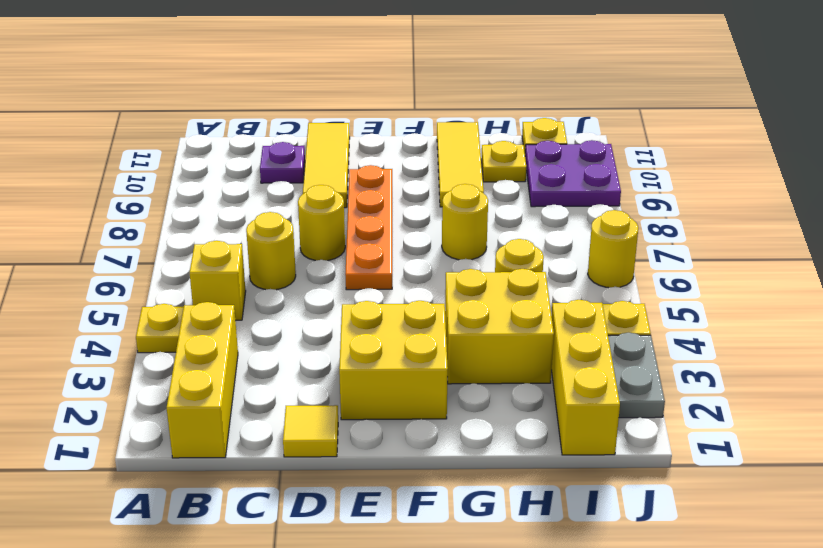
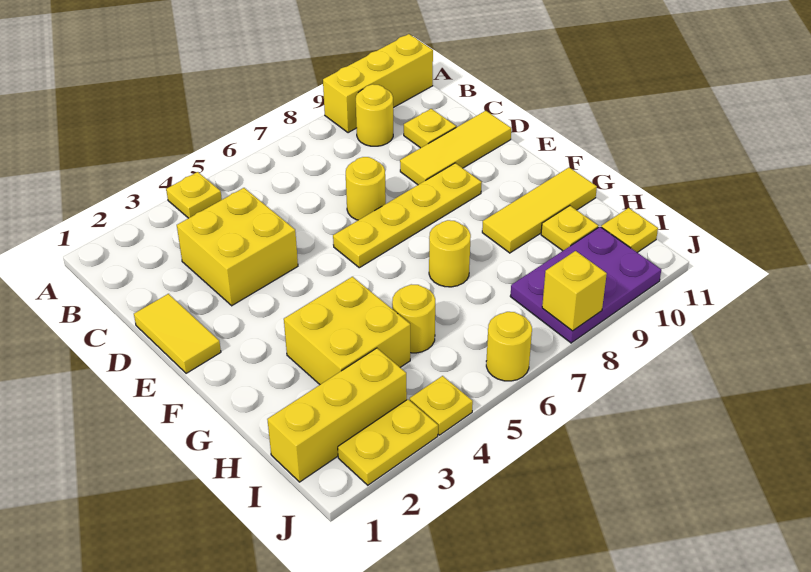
yellow brick B1:B3 level 1 -> yellow brick A9:A11 level 1
yellow brick B5 level 1 -> yellow brick J8 level 2
yellow round brick C6 level 1 -> yellow round brick B9 level 1
purple plate C10 level 1 -> yellow plate C10 level 1
yellow tile D1 level 1 -> yellow tile D1:E1 level 1
yellow brick E2:F3 level 1 -> yellow brick C3:D4 level 1
orange plate E6:E9 level 1 -> yellow plate E6:E9 level 1
purple plate I9:J10 level 1 -> purple plate I8:J10 level 1
grey plate J2:J3 level 1 -> yellow plate J2:J3 level 1

